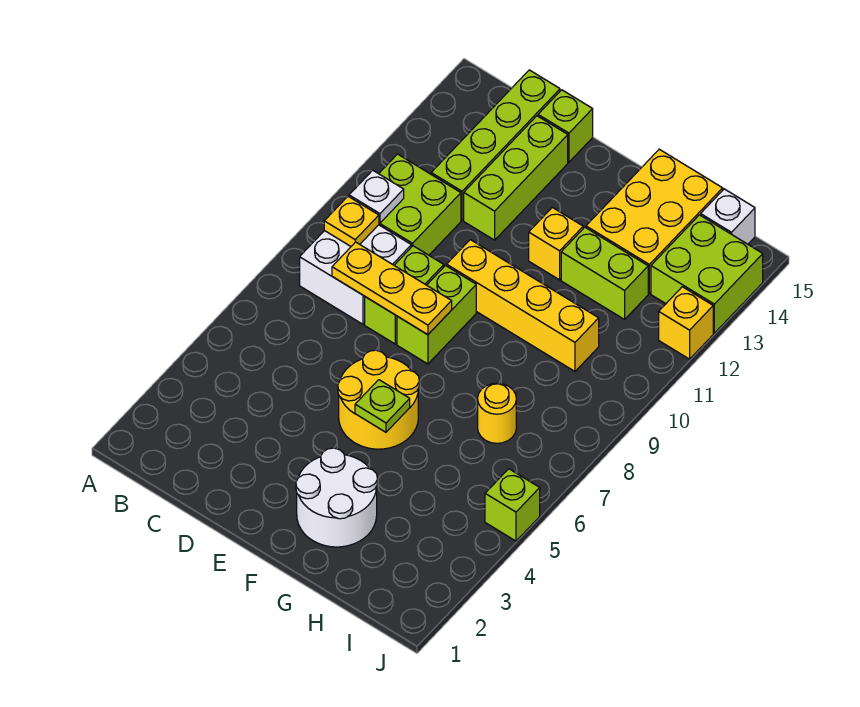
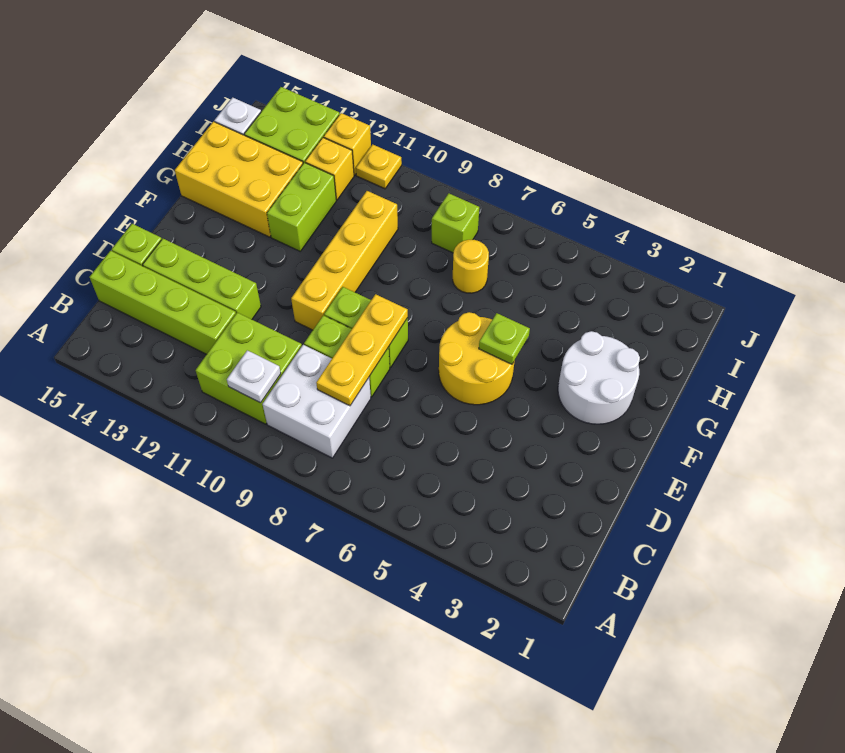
yellow plate B9 level 2 -> yellow plate J11 level 1
yellow brick F12 level 1 -> yellow brick I12 level 1
lime brick J5 level 1 -> lime brick I8 level 1

